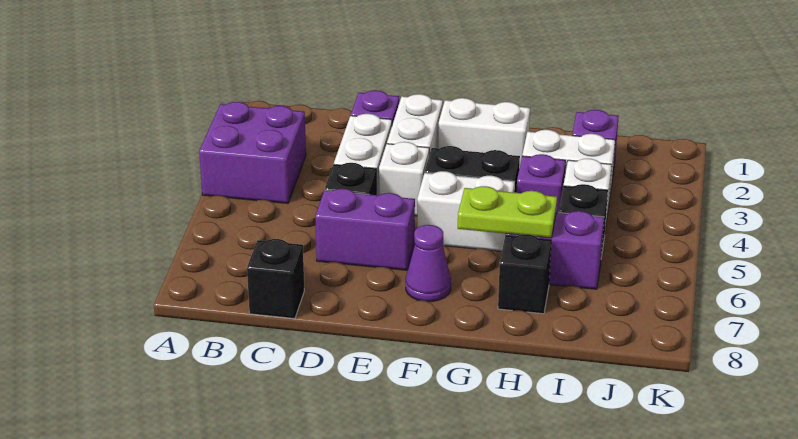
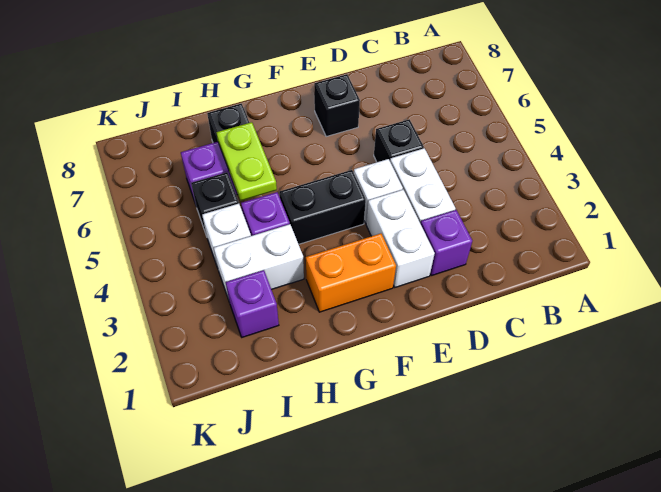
purple brick A3:B4 level 1 -> none
black brick C8 level 1 -> black brick E7 level 1
purple brick D6:E6 level 1 -> none
white brick F2:G2 level 1 -> orange brick F2:G2 level 1
white brick F5:G5 level 1 -> none
purple cone F7 level 1 -> none
lime plate G6:H6 level 2 -> lime plate H5:H6 level 2

